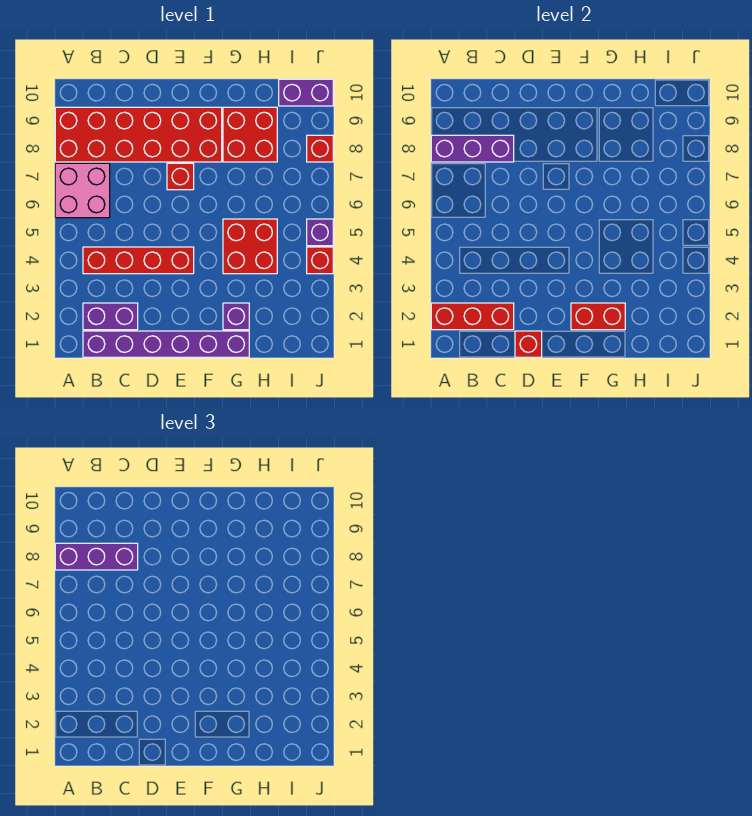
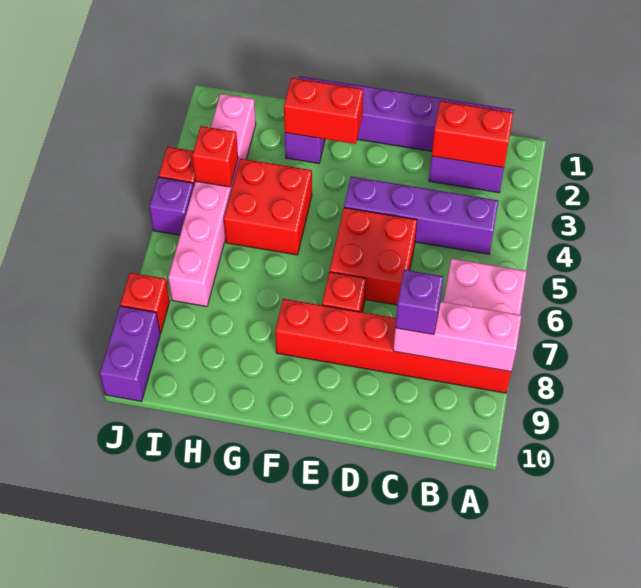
red brick A2:C2 level 2 -> red brick B2:C2 level 2
red brick A8:F9 level 1 -> red brick A8:F8 level 1
purple brick A8:C8 level 2 -> pink brick A8:C8 level 2
purple brick A8:C8 level 3 -> purple brick C8 level 3
red brick B4:E4 level 1 -> purple brick B4:E4 level 1
red brick D1 level 2 -> red brick I4 level 2
red brick G8:H9 level 1 -> red brick D5:E6 level 1
none -> pink brick I2:I7 level 1
purple brick I10:J10 level 1 -> purple brick J9:J10 level 1

